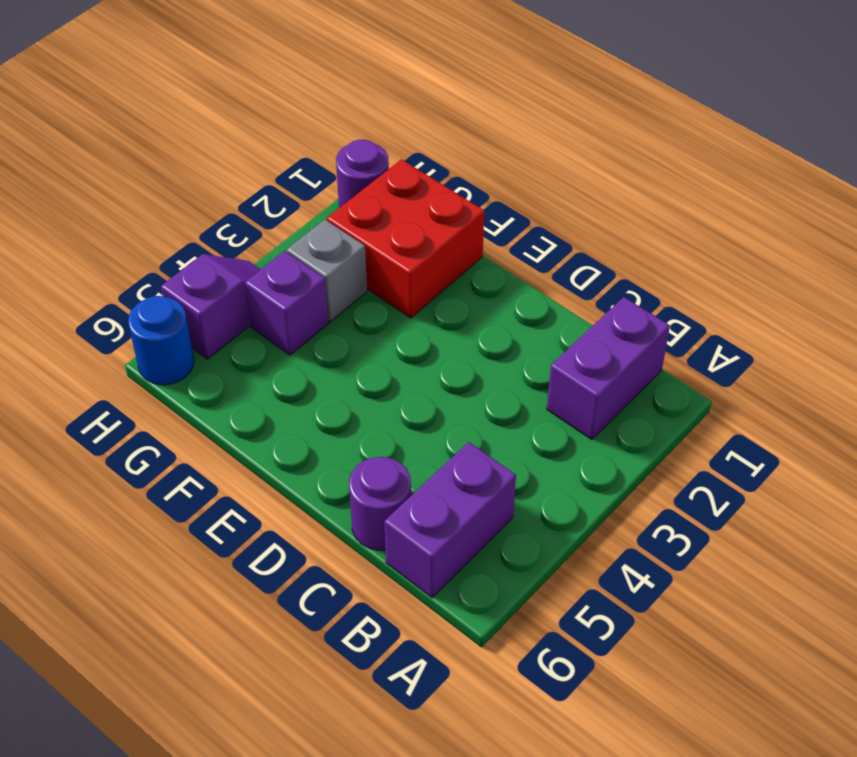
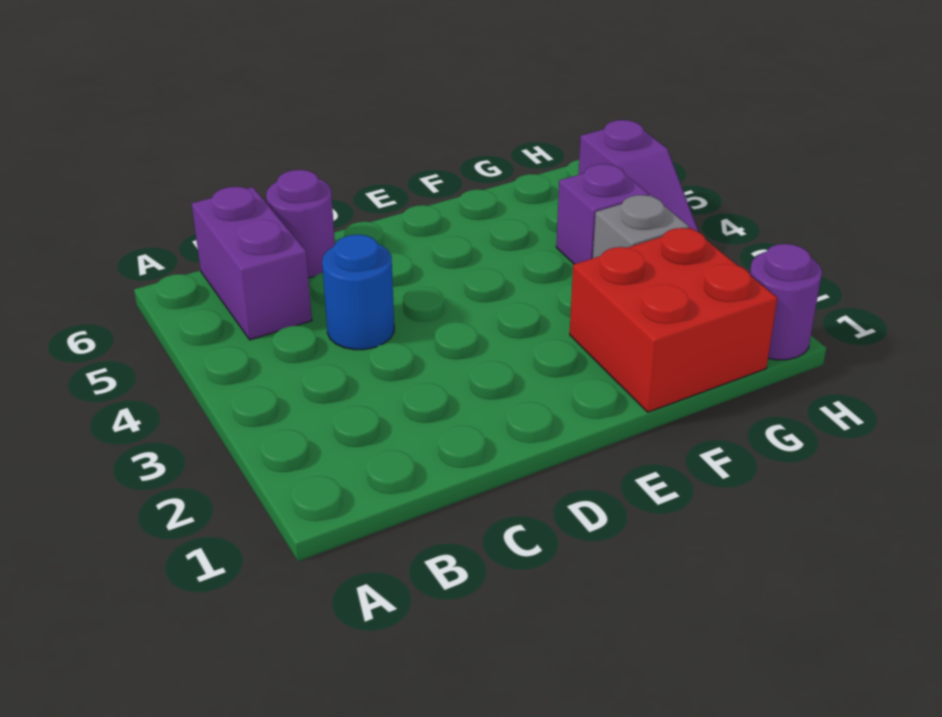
purple brick B1:B2 level 1 -> none
blue round brick H6 level 1 -> blue round brick C4 level 1

